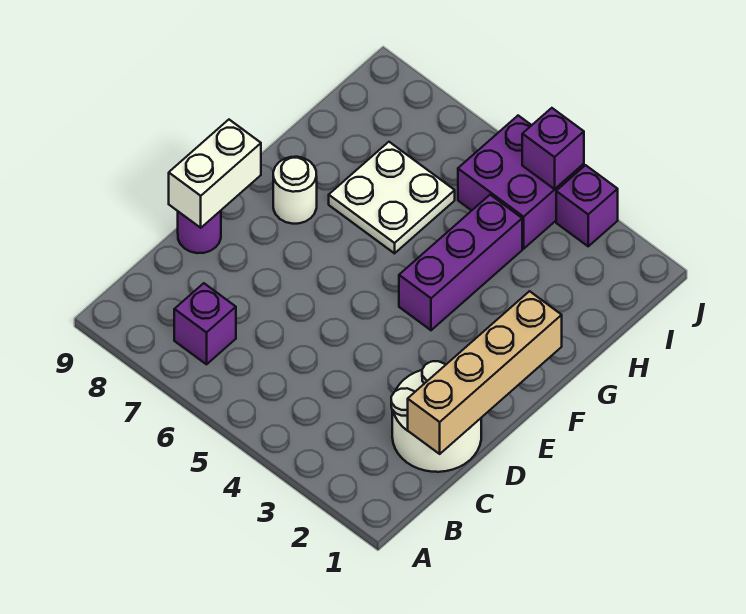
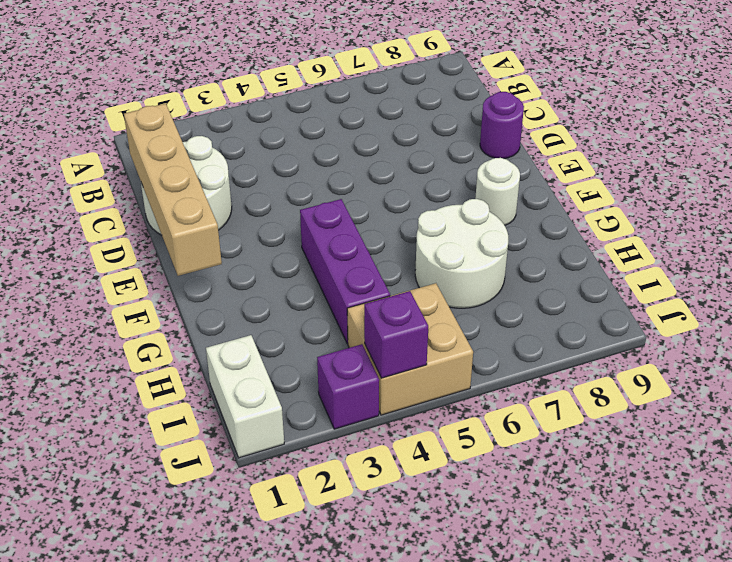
purple brick B7 level 1 -> none
white brick D9:E9 level 2 -> white brick I1:J1 level 1
white plate G6:H7 level 1 -> white round brick G6:H7 level 1
purple brick I4:J5 level 1 -> tan brick I4:J5 level 1

